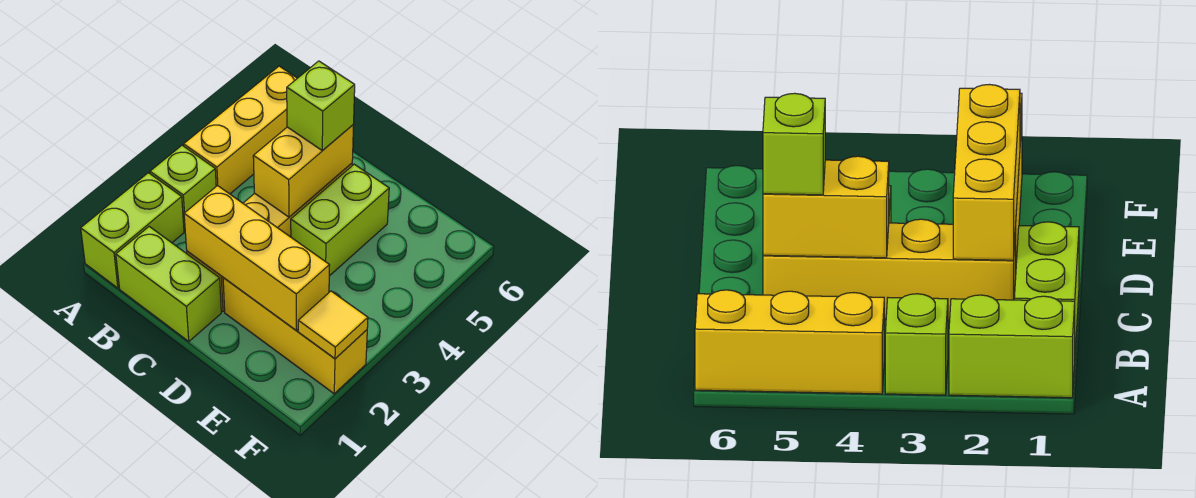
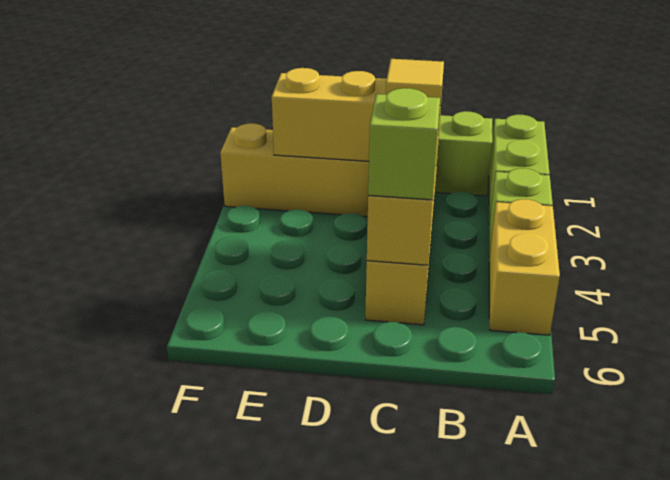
yellow brick A4:A6 level 1 -> yellow brick A4:A5 level 1
lime brick D4:D5 level 1 -> none
yellow tile F2 level 2 -> yellow tile C2 level 3

